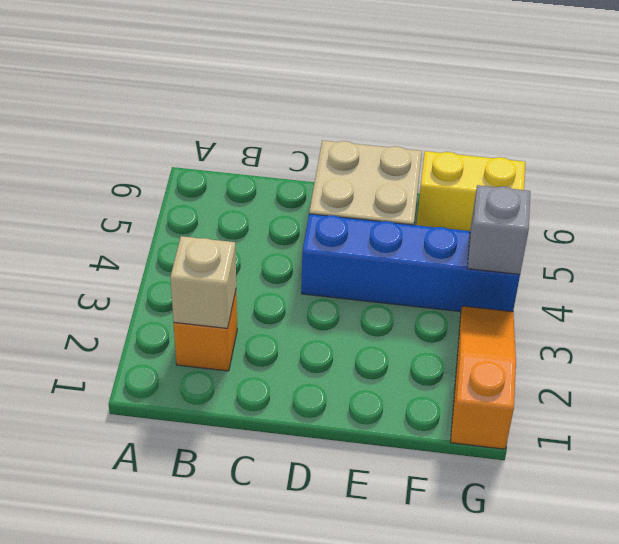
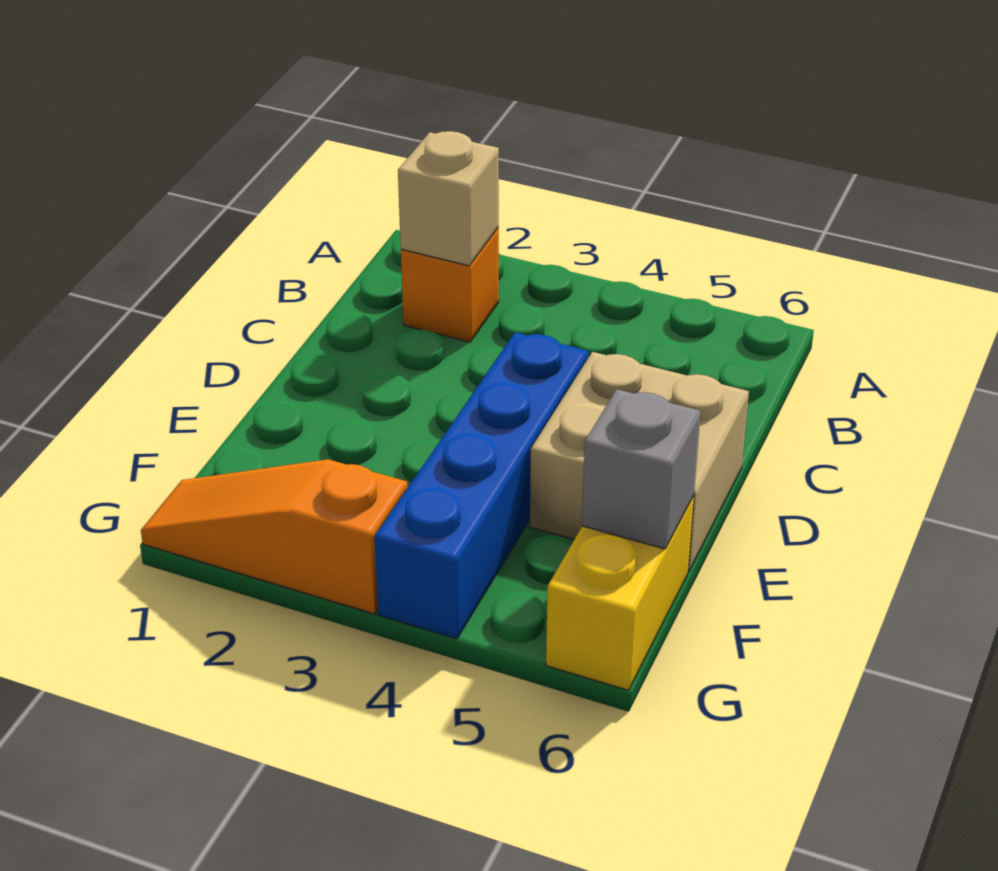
orange slope G1:G3 level 1 top 1 -> orange slope G1:G3 level 1 top 3
grey brick G4 level 2 -> grey brick F6 level 2

